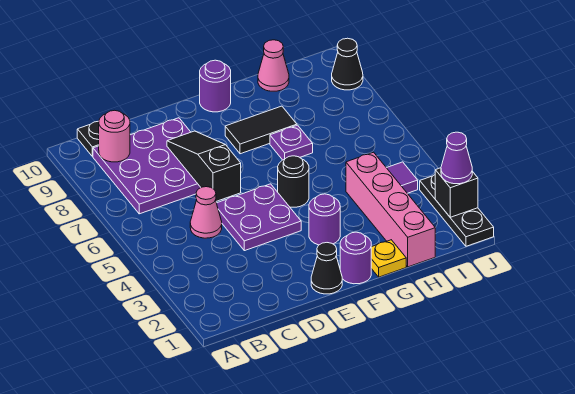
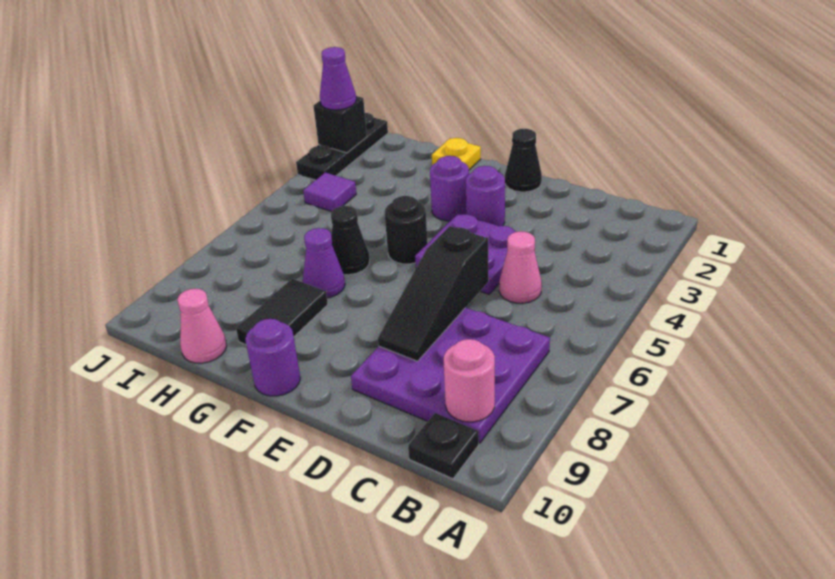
purple round brick F1 level 1 -> purple round brick E3 level 1
black tile F8:G8 level 1 -> black tile G8:G9 level 1
purple plate G7 level 1 -> purple cone G7 level 1
pink brick H1:H4 level 1 -> none
black cone J9 level 1 -> black cone G6 level 1

